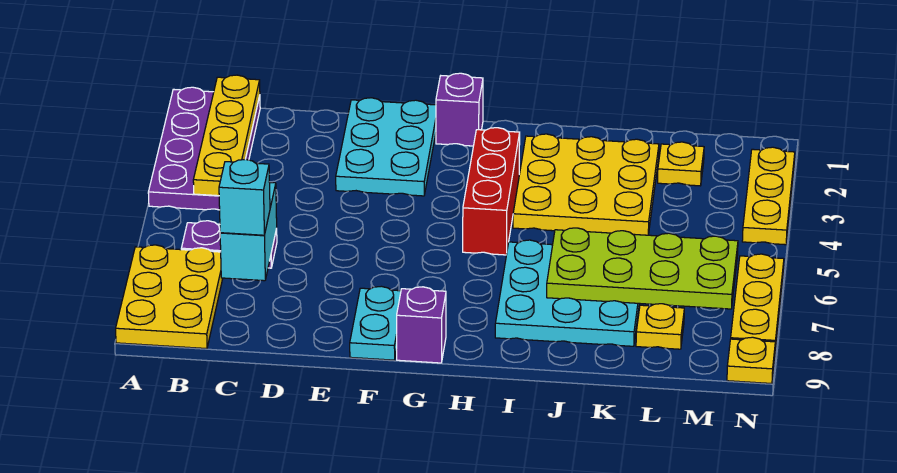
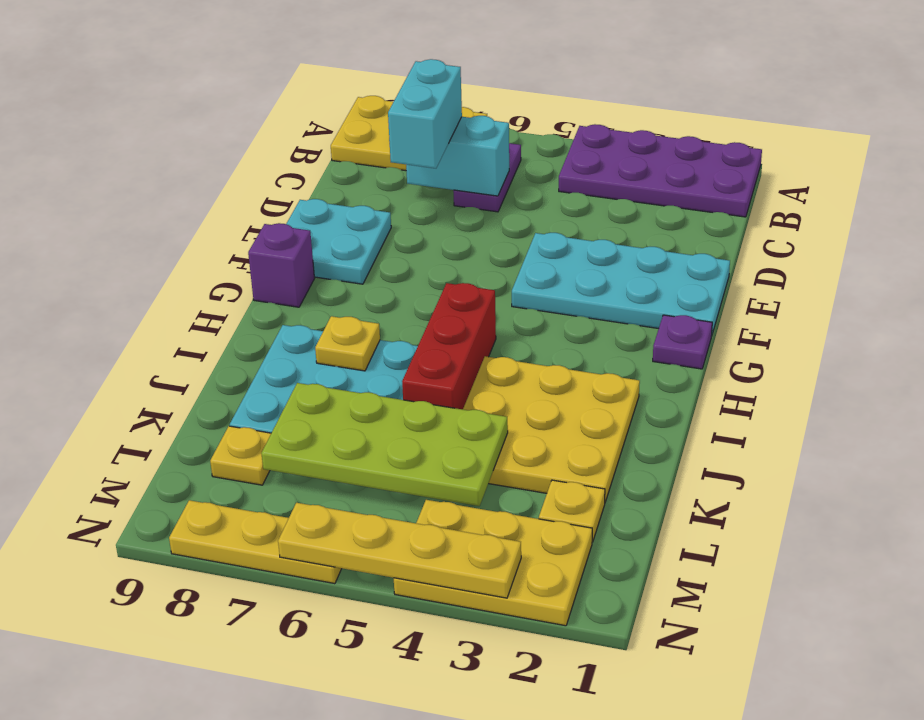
yellow plate B1:B4 level 2 -> yellow plate N3:N6 level 2
cyan brick C7 level 3 -> cyan brick C7:D7 level 3
cyan plate E1:F3 level 1 -> cyan plate E1:F4 level 1
cyan plate F8:F9 level 1 -> cyan plate E8:F9 level 1
purple brick G1 level 1 -> purple plate G1 level 1
red brick H3:H5 level 1 -> red brick H5:J5 level 1
lime plate J6:M7 level 2 -> lime plate K4:L7 level 2
yellow plate N2:N4 level 1 -> yellow plate M2:N4 level 1
yellow plate N9 level 1 -> yellow plate I7 level 2

